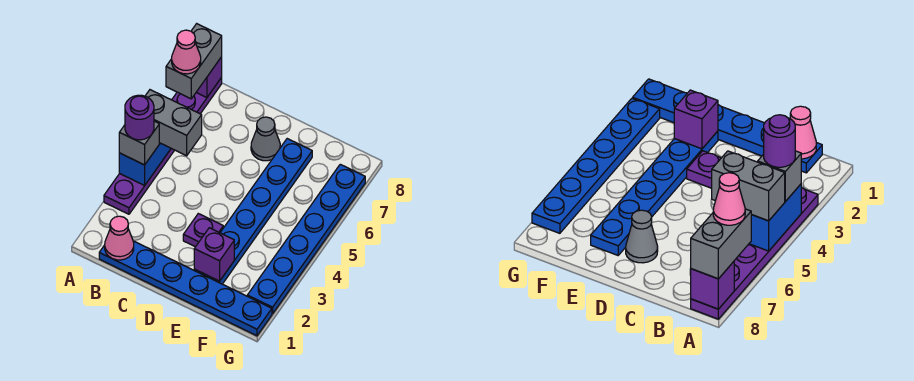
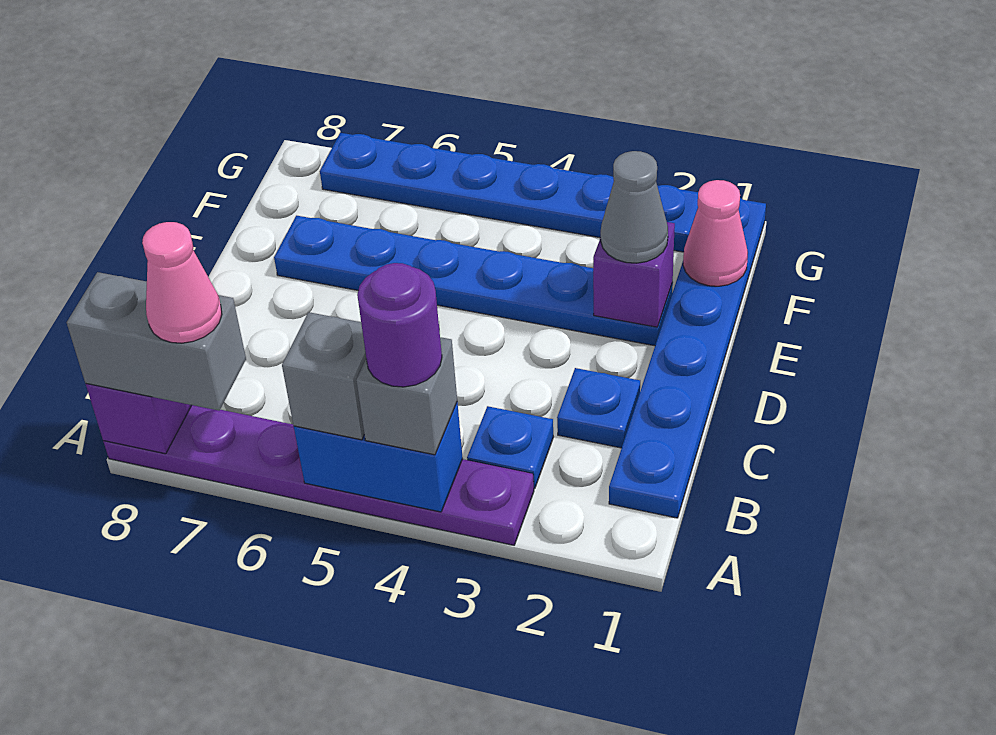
grey brick A5:B5 level 3 -> grey brick A5 level 3
pink cone B1 level 2 -> pink cone F1 level 2
none -> blue plate B3 level 1
none -> blue plate C2 level 1
purple plate D3 level 1 -> none
grey cone D7 level 1 -> grey cone E2 level 3

